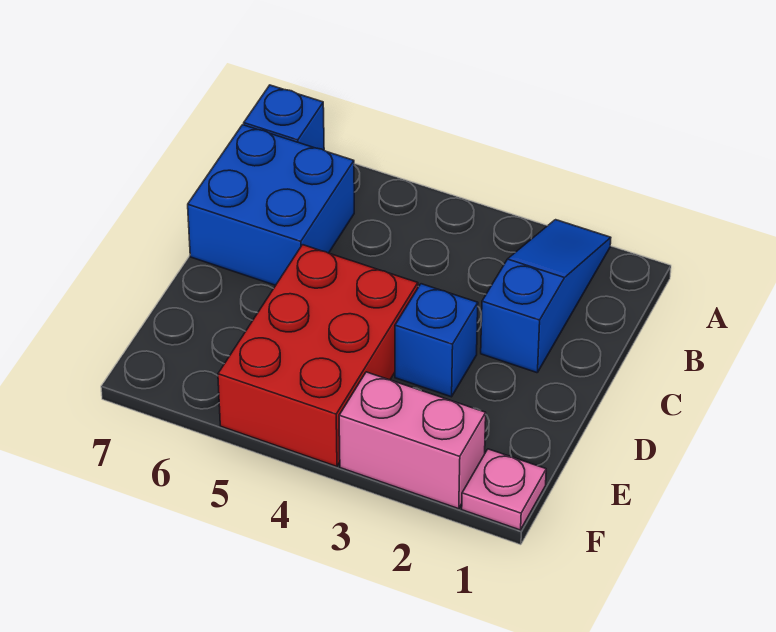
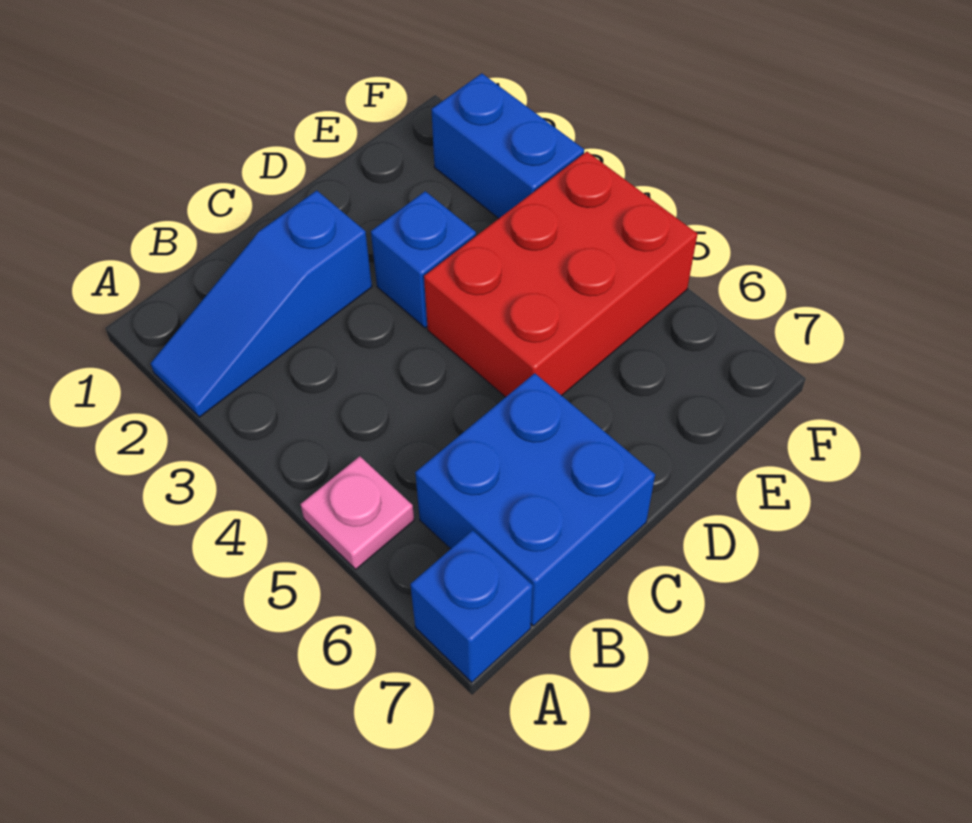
pink plate F1 level 1 -> pink plate A5 level 1
pink brick F2:F3 level 1 -> blue brick F2:F3 level 1

